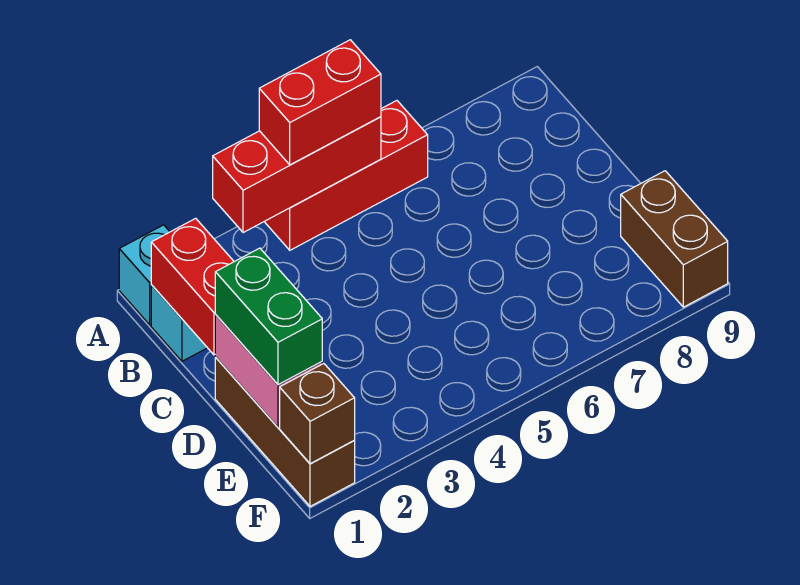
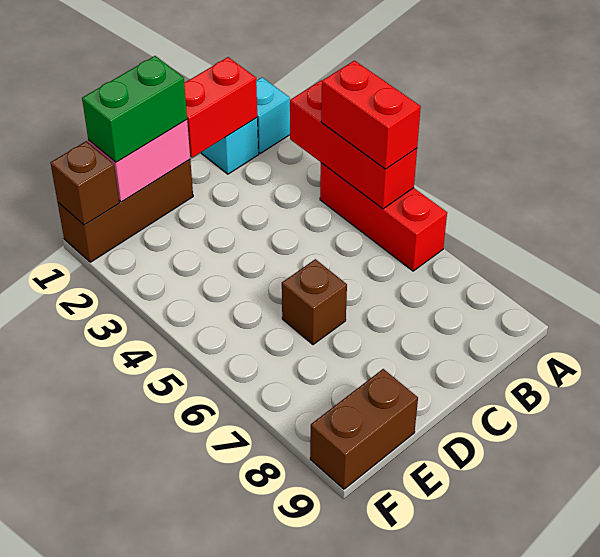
none -> brown brick D6 level 1

